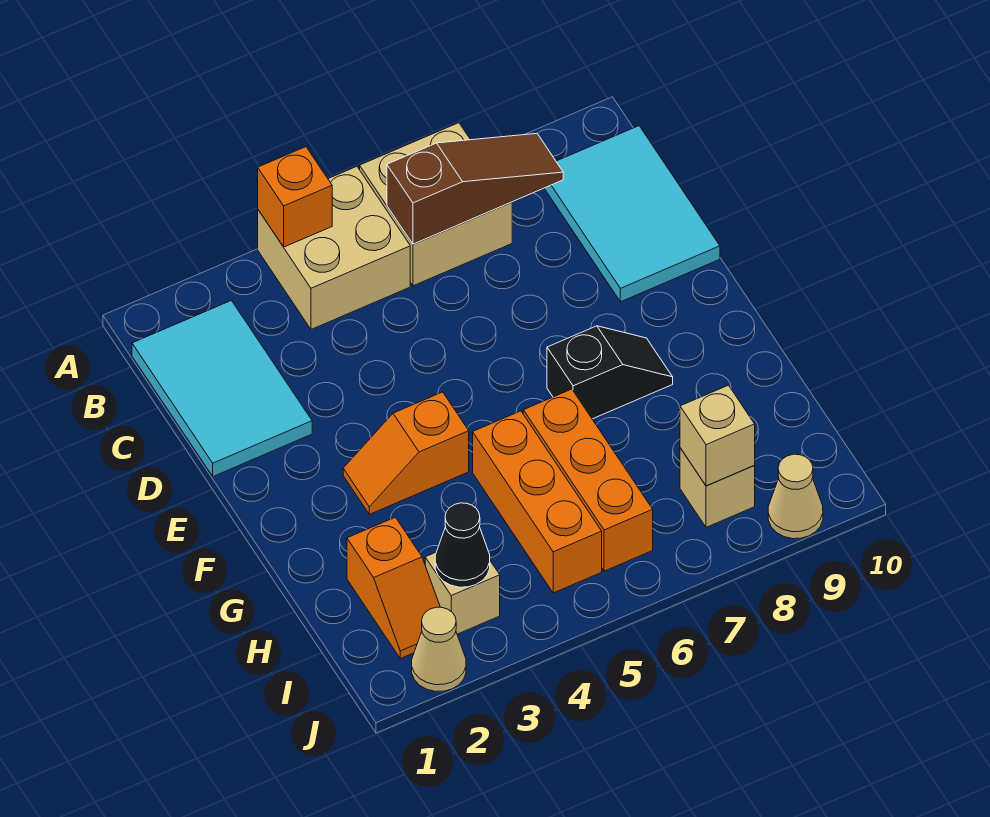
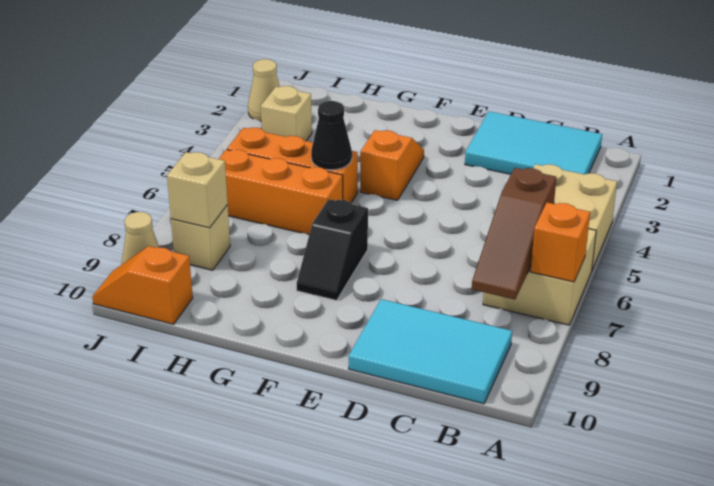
orange brick A4 level 2 -> orange brick A7 level 2
orange slope H2:I2 level 1 top H -> orange slope I10:J10 level 1 top I
black cone I3 level 2 -> black cone G5 level 2

